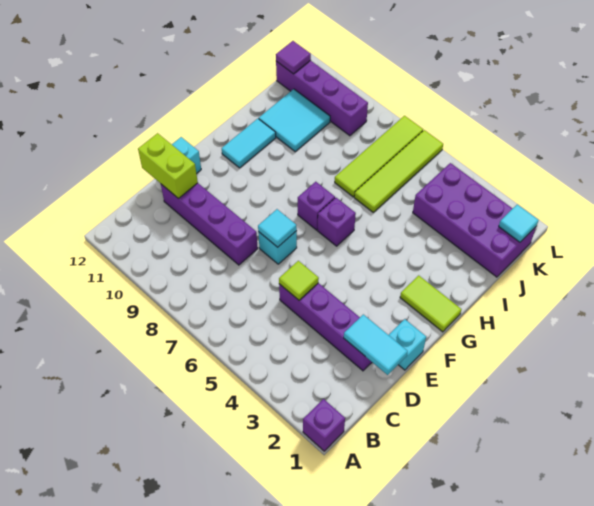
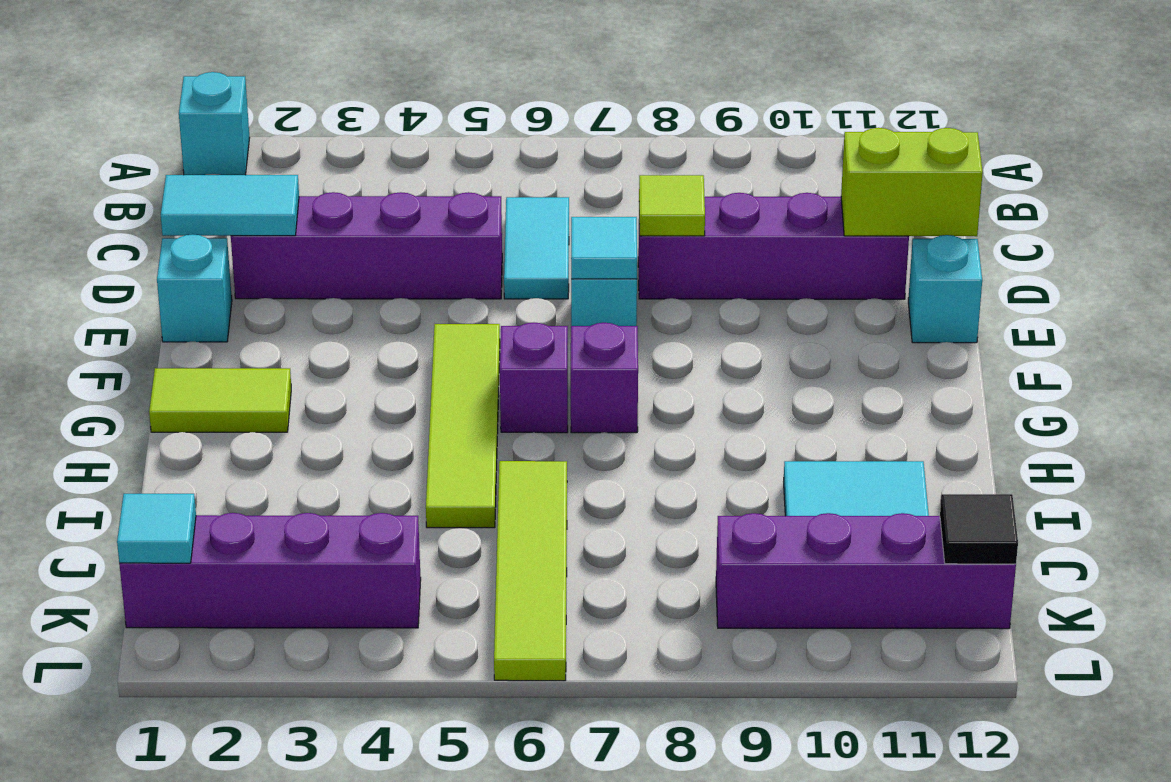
purple brick A1 level 1 -> cyan brick A1 level 1
lime tile D5 level 2 -> lime tile D8 level 2
cyan tile G11:H11 level 1 -> cyan tile C6:D6 level 1
lime tile I7:L7 level 1 -> lime tile F5:I5 level 1
purple brick J1:K4 level 1 -> purple brick K1:K4 level 1
purple tile K12 level 2 -> black tile K12 level 2

